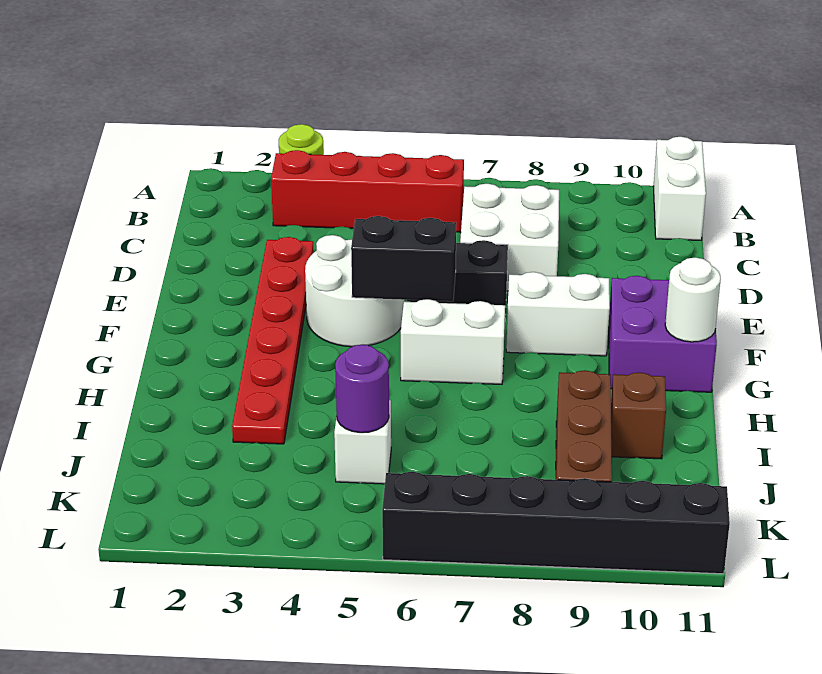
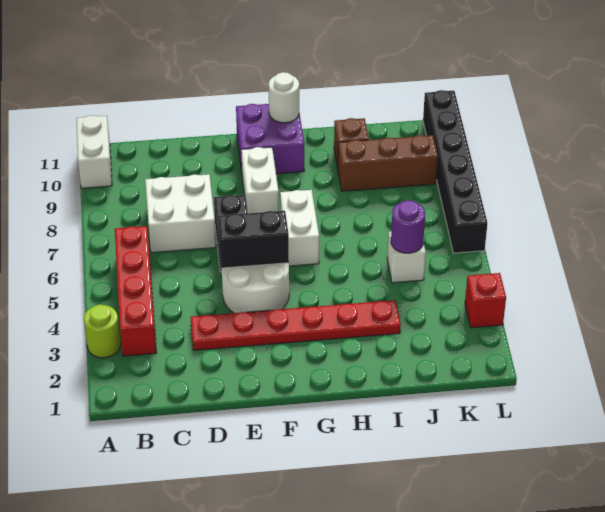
white brick A11:B11 level 1 -> white brick A10:A11 level 1
black brick F5:F6 level 2 -> black brick E5:F5 level 2
none -> red brick L3 level 1

